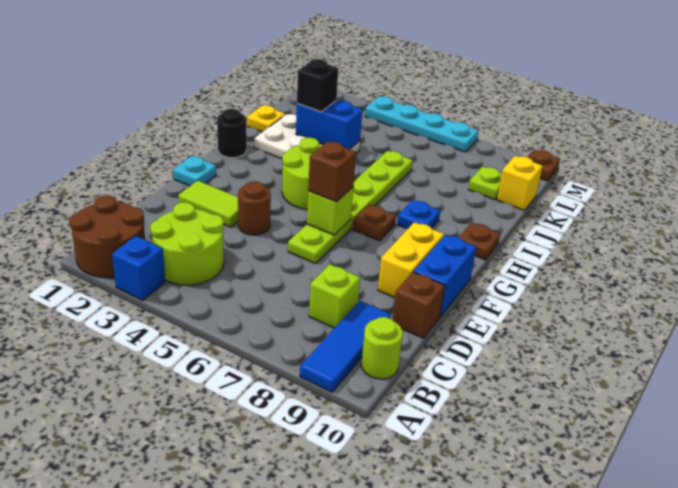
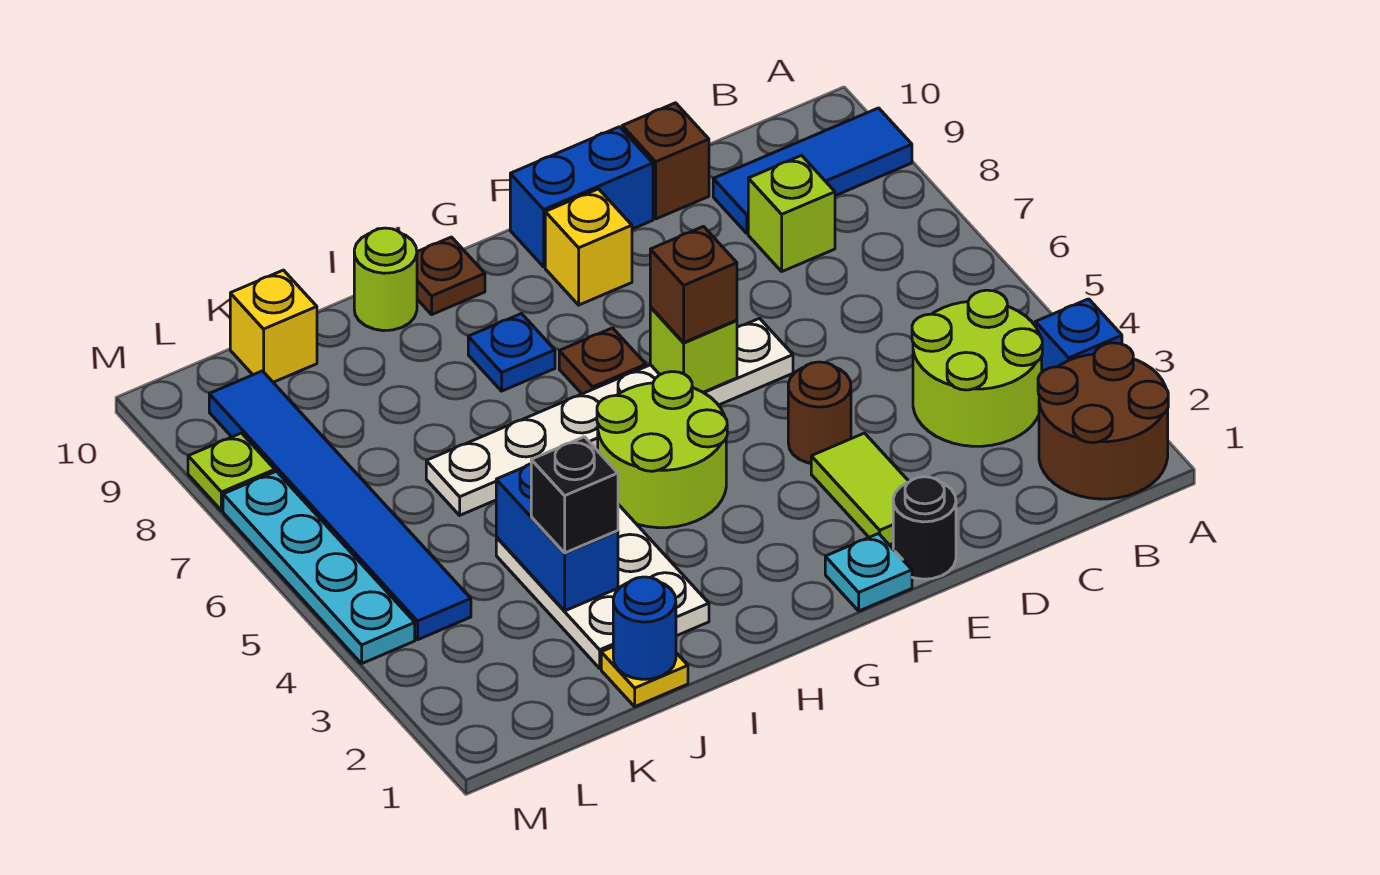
lime round brick B10 level 1 -> lime round brick I10 level 1
lime plate E6:J6 level 1 -> white plate E6:J6 level 1
yellow brick E9:F9 level 1 -> yellow brick F9 level 1
black round brick H1 level 1 -> black round brick E1 level 1
none -> blue round brick J1 level 2
lime plate K9 level 1 -> lime plate M8 level 1
none -> blue tile L4:L9 level 1
brown plate M10 level 1 -> none

